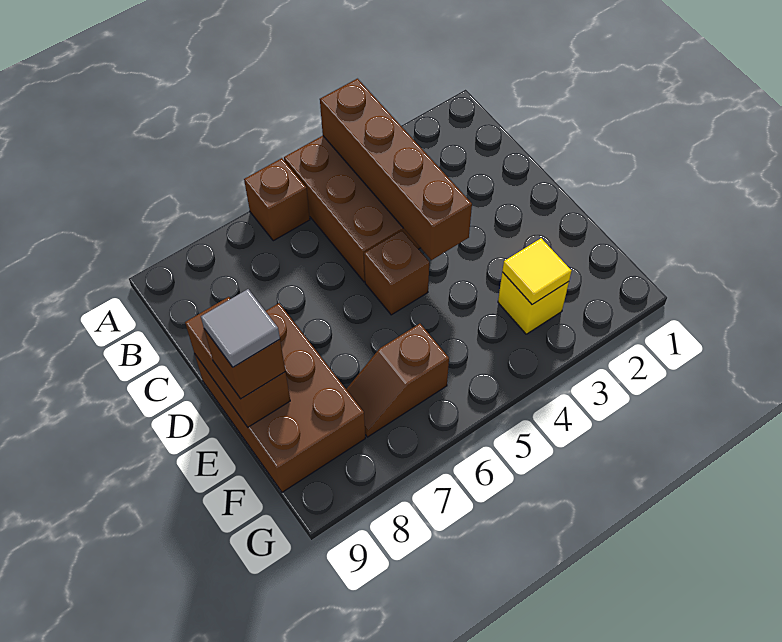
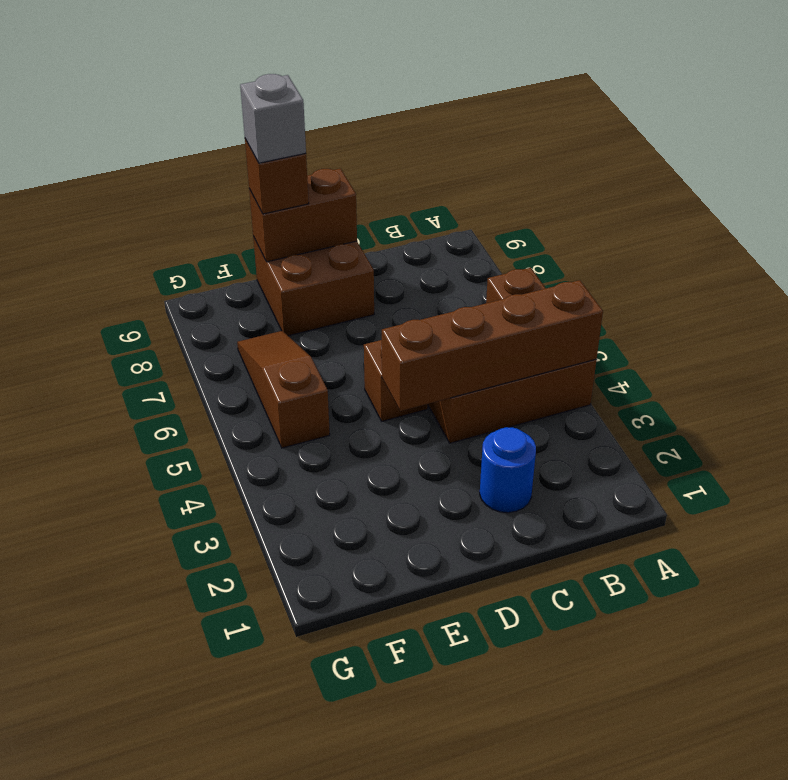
none -> blue round brick C2 level 1
brown brick D8:F9 level 1 -> brown brick D8:E9 level 1
grey tile E9 level 4 -> grey brick E9 level 4
yellow brick F3 level 1 -> none
yellow tile F3 level 2 -> none
brown slope F6:F7 level 1 top 6 -> brown slope F5:F7 level 1 top 5

